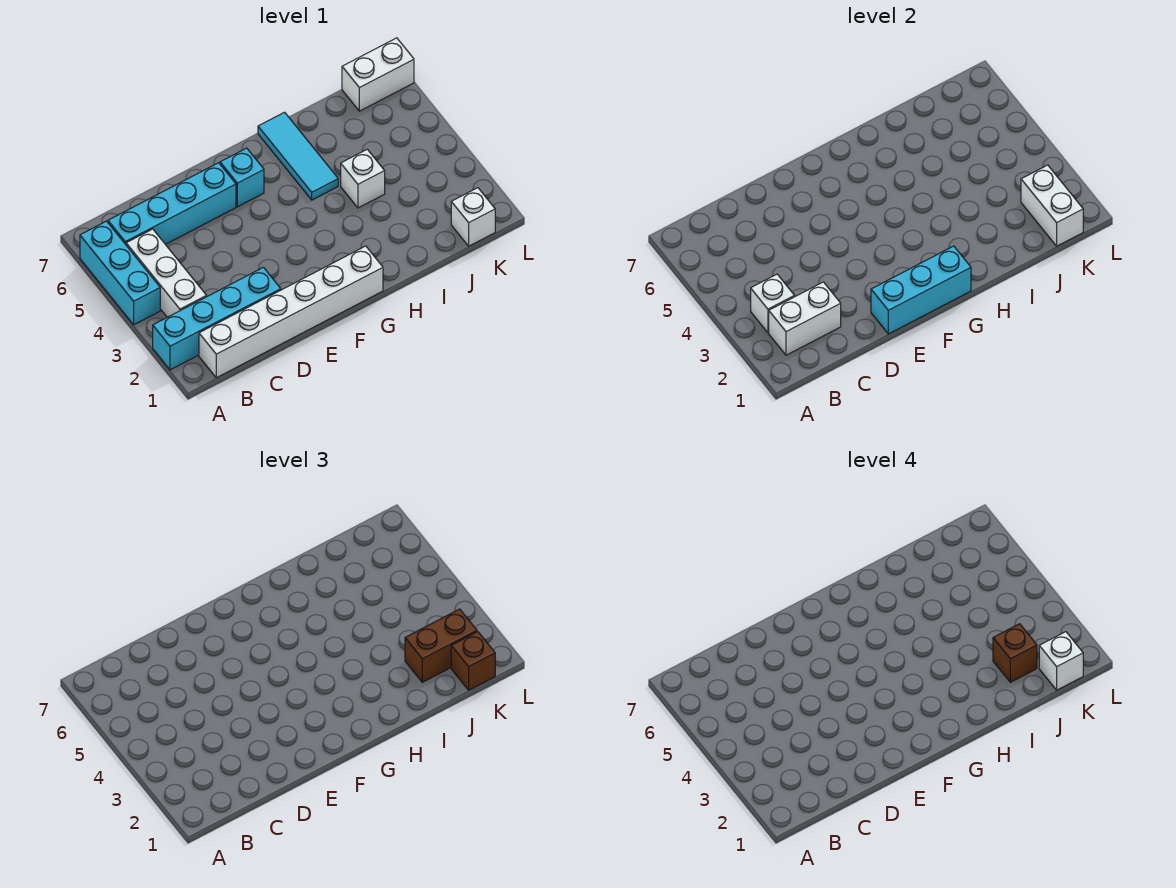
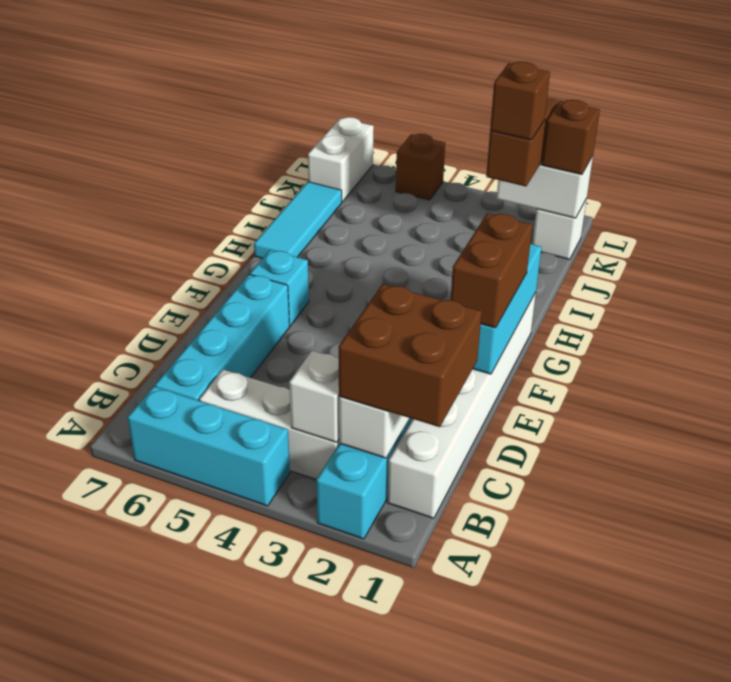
none -> brown brick B1:C2 level 3
none -> brown brick E1:F1 level 3
cyan tile H5:H7 level 1 -> cyan tile H7:J7 level 1
white brick I4 level 1 -> none
white brick K1 level 4 -> none
none -> brown brick L5 level 1

